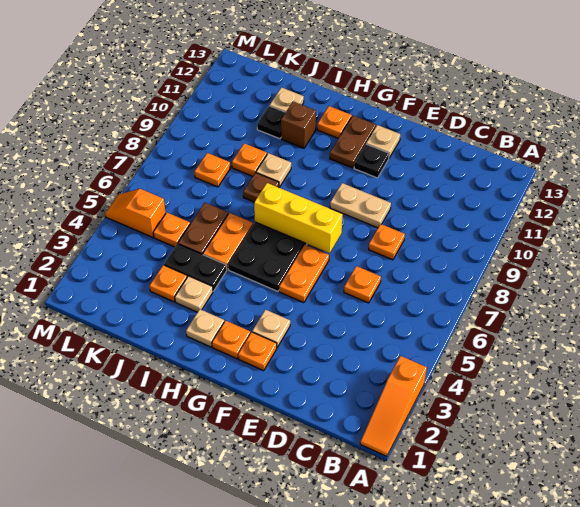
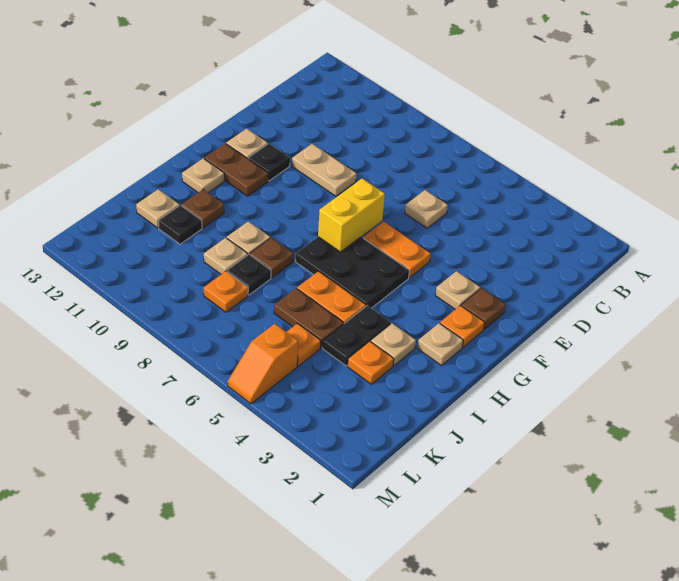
orange slope A1:A3 level 1 top 3 -> none
orange plate D6 level 1 -> tan plate D6 level 1
orange plate D8 level 1 -> none
tan plate E9:F9 level 1 -> tan plate E9:E10 level 1
orange plate F2 level 1 -> brown plate F2 level 1
yellow brick F7:H7 level 2 -> yellow brick F7:G7 level 2
orange plate H12 level 1 -> tan plate H12 level 1
brown brick I11 level 1 -> brown plate I11 level 1
none -> black plate J8 level 1
orange plate J9 level 1 -> tan plate J9 level 1

